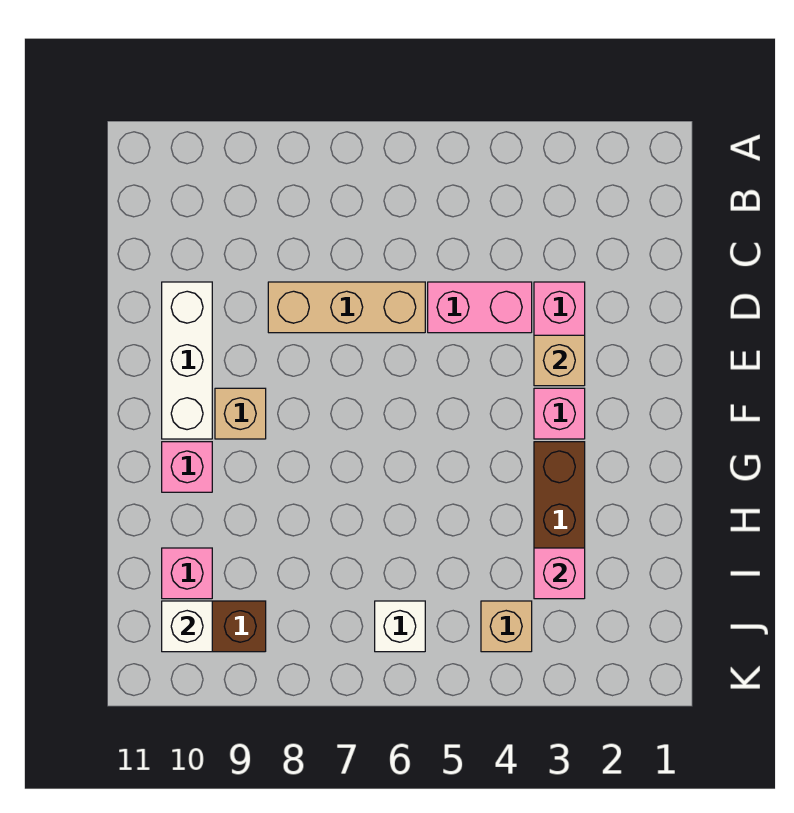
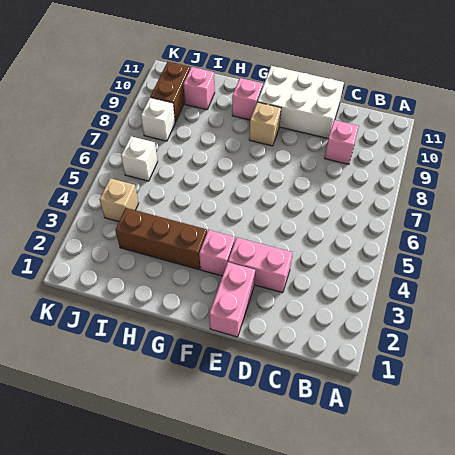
pink brick D4:D5 level 1 -> pink brick E1:E2 level 1
tan brick D6:D8 level 1 -> none
white brick D10:F10 level 1 -> white brick D10:F11 level 1
tan brick E3 level 2 -> none
pink brick I3 level 2 -> pink brick C9 level 1
white brick J10 level 2 -> white brick J8 level 1

